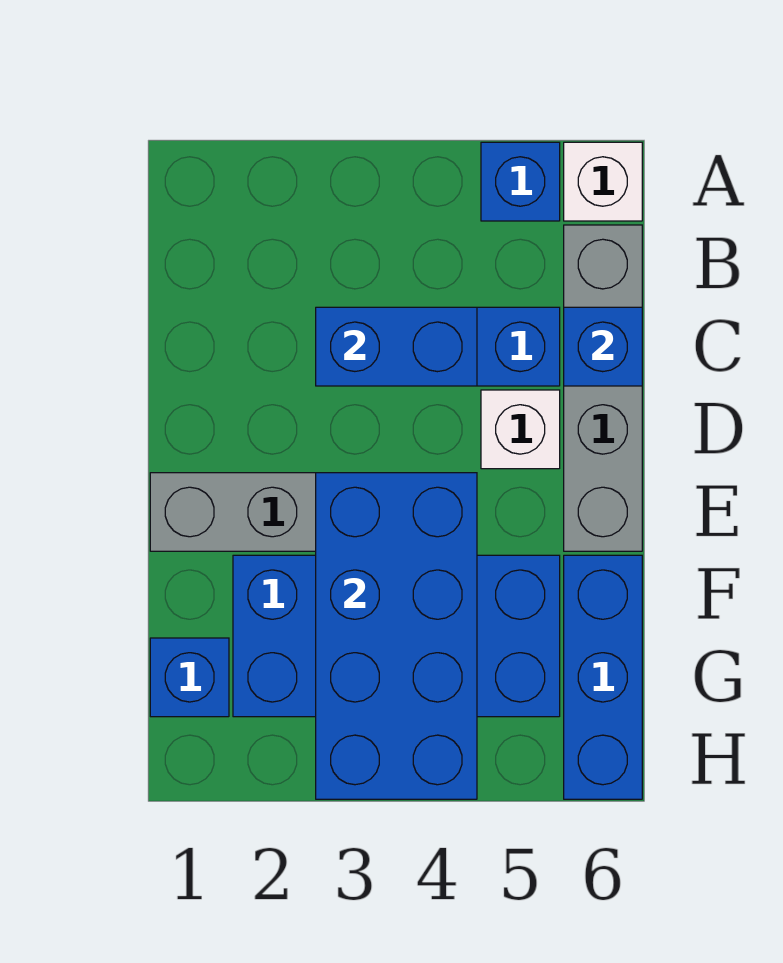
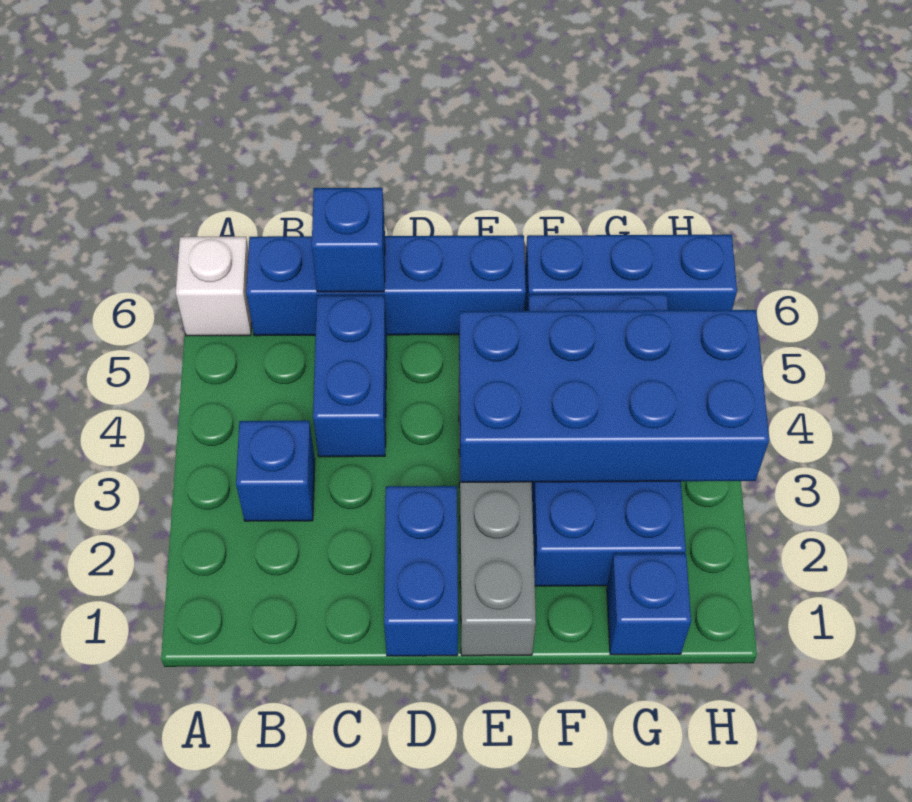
blue brick A5 level 1 -> blue brick B3 level 1
grey brick B6:E6 level 1 -> blue brick B6:E6 level 1
blue brick C3:C4 level 2 -> blue brick D1:D2 level 1
white brick D5 level 1 -> none

